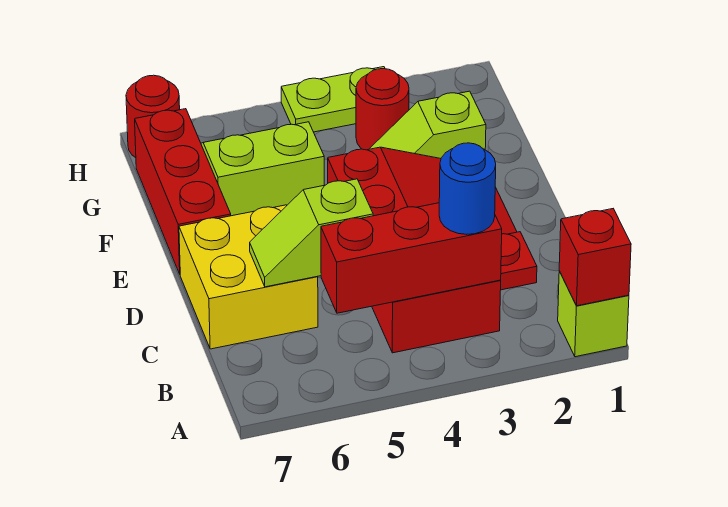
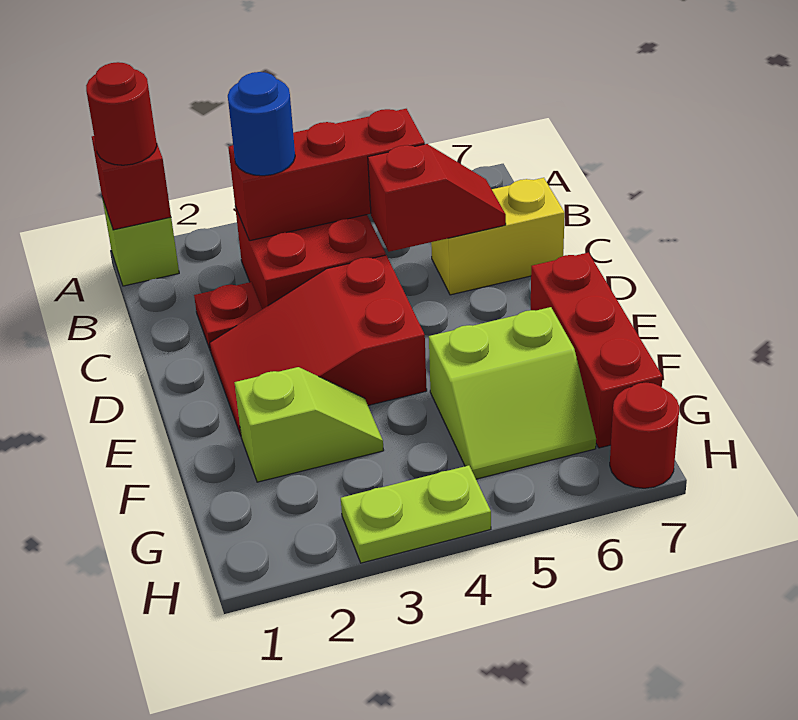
lime slope C5:C6 level 2 top 5 -> red slope C5:C6 level 2 top 5
yellow brick C6:D7 level 1 -> yellow brick C6:C7 level 1
red round brick G3 level 1 -> red round brick A1 level 3

